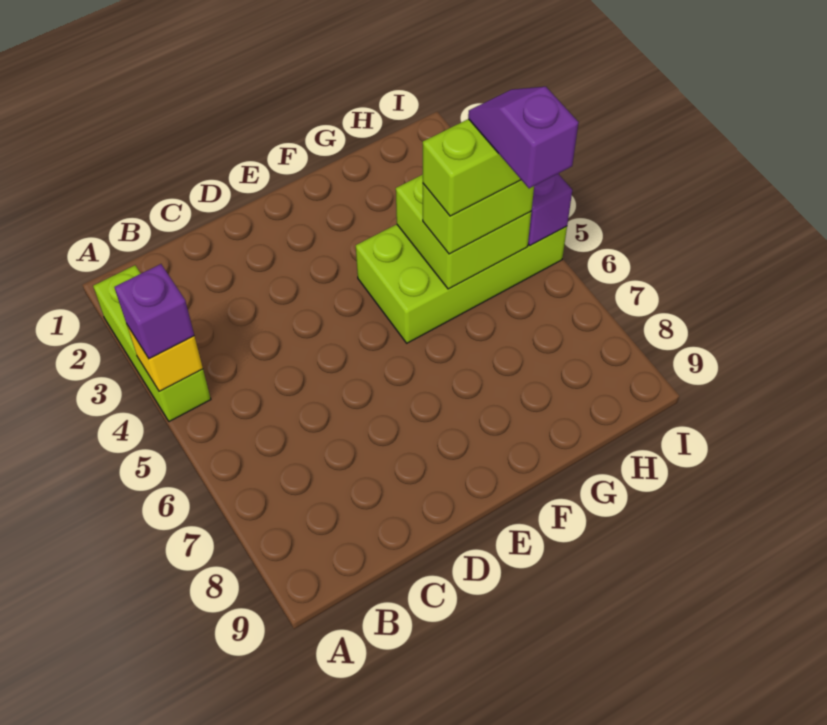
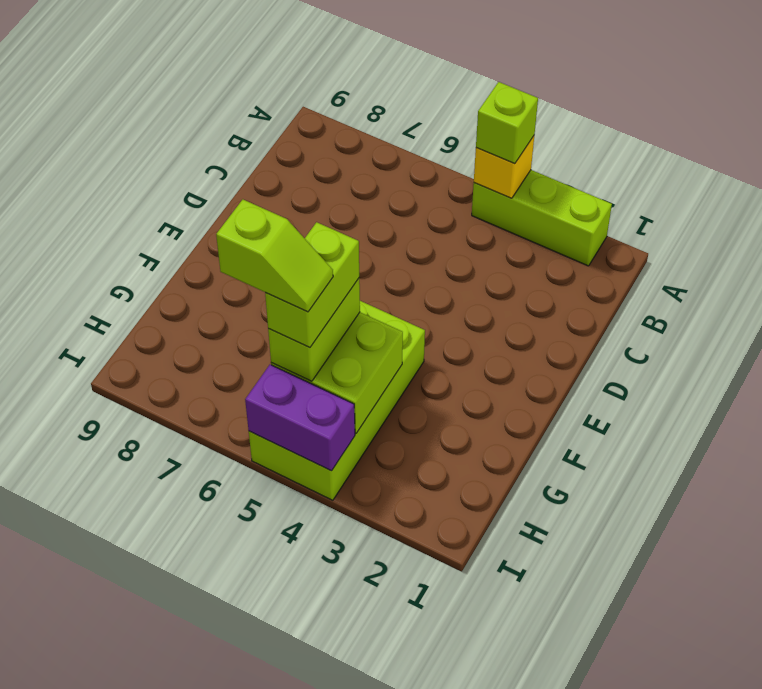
purple brick A4 level 3 -> lime brick A4 level 3
purple slope H5:H6 level 5 top 6 -> lime slope H5:H6 level 5 top 6

